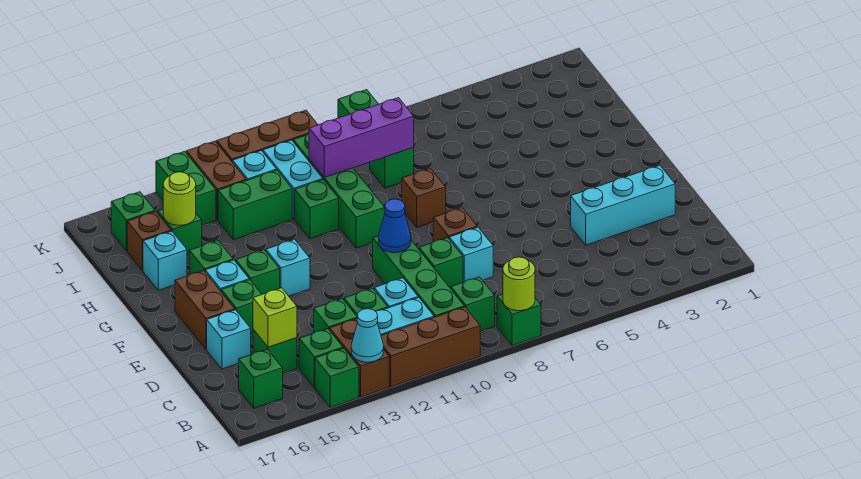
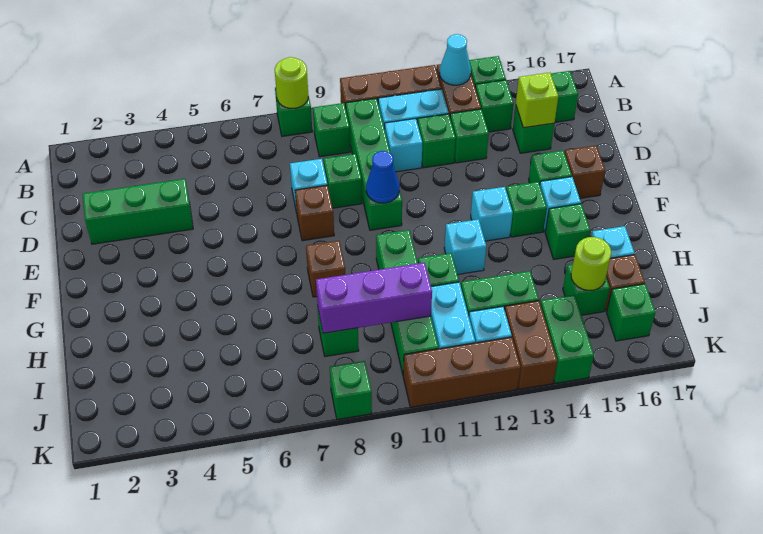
cyan brick D2:D4 level 1 -> green brick D2:D4 level 1
cyan brick D16 level 1 -> cyan brick G12 level 1
brown brick E16:F16 level 1 -> brown brick E16 level 1

